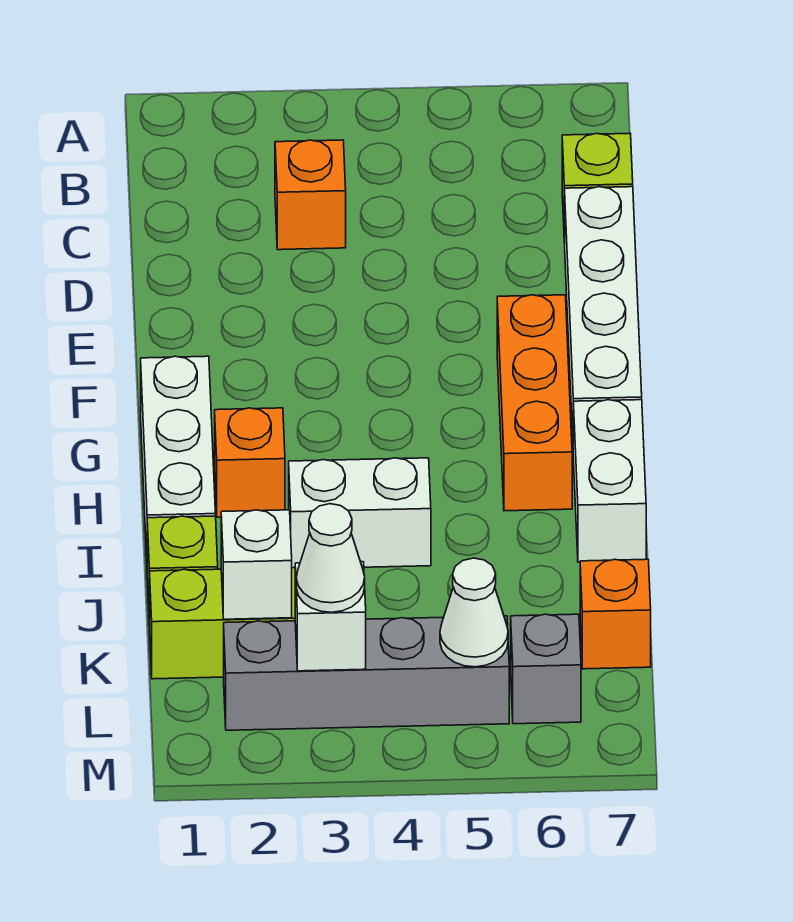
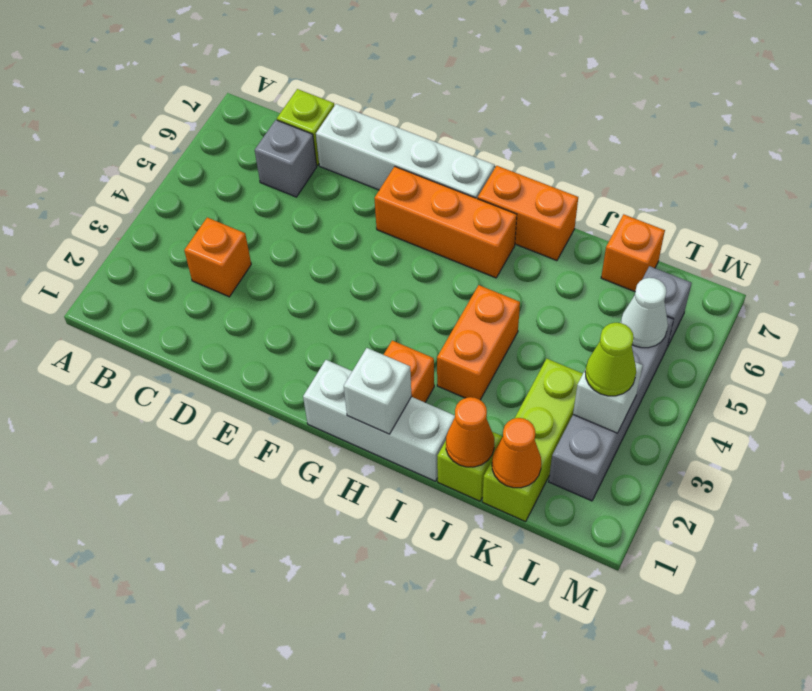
none -> grey brick C6 level 1
white brick H7:I7 level 1 -> orange brick H7:I7 level 1
white brick I3:I4 level 1 -> orange brick I3:I4 level 1
none -> orange cone J1 level 2
none -> orange cone K1 level 2
white brick K2 level 2 -> white brick H1 level 2
white cone L3 level 3 -> lime cone L3 level 3

